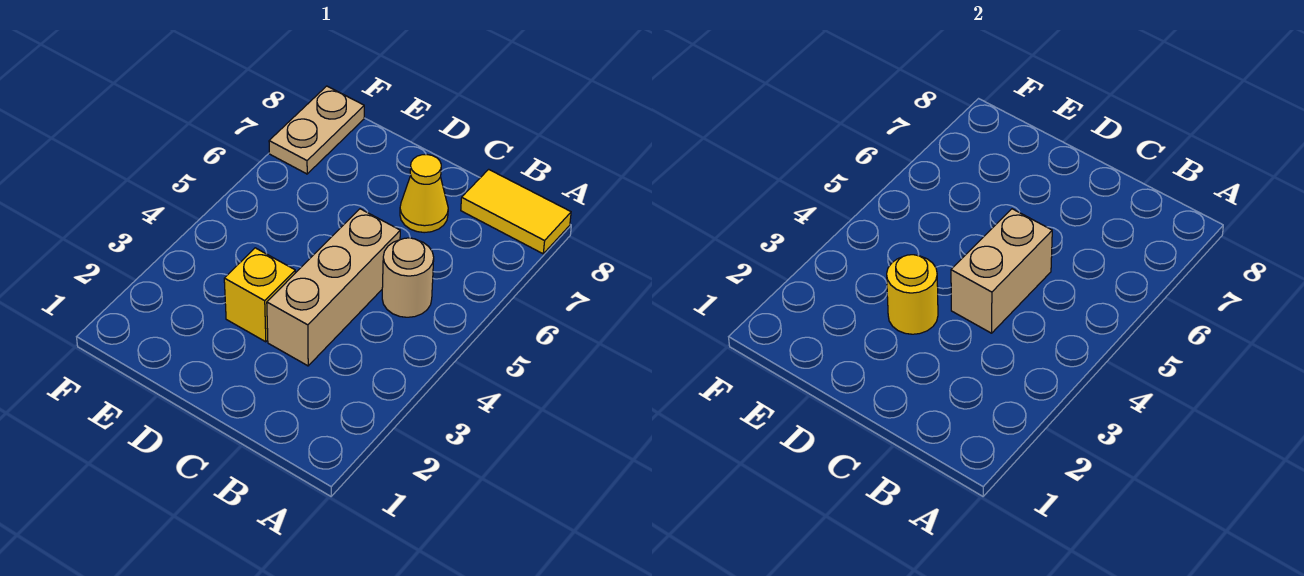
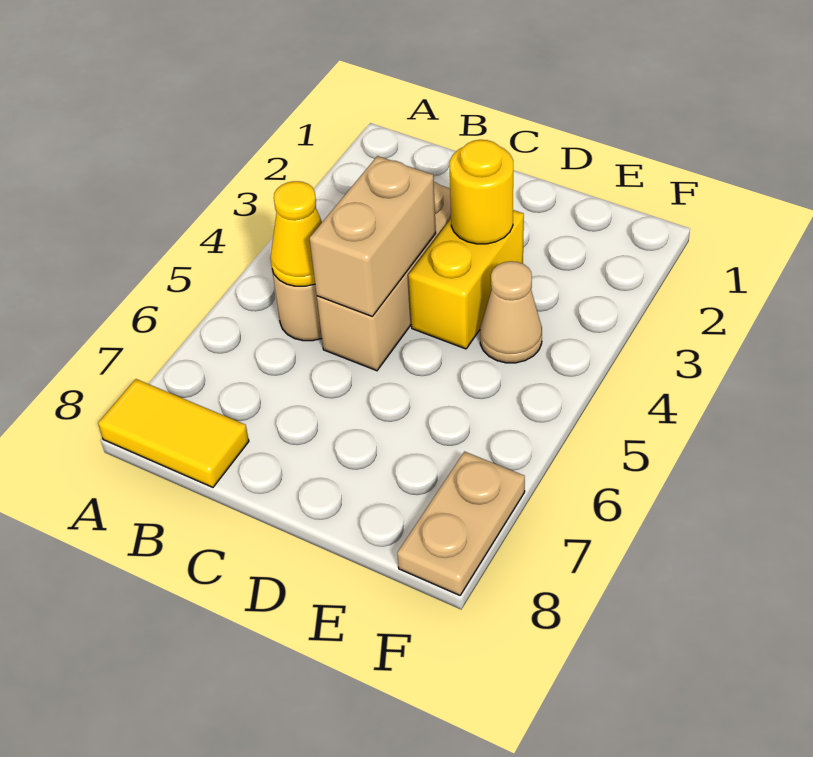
yellow cone C7 level 1 -> yellow cone B5 level 2
yellow brick D3 level 1 -> yellow brick D3:D4 level 1
none -> tan cone E4 level 1

